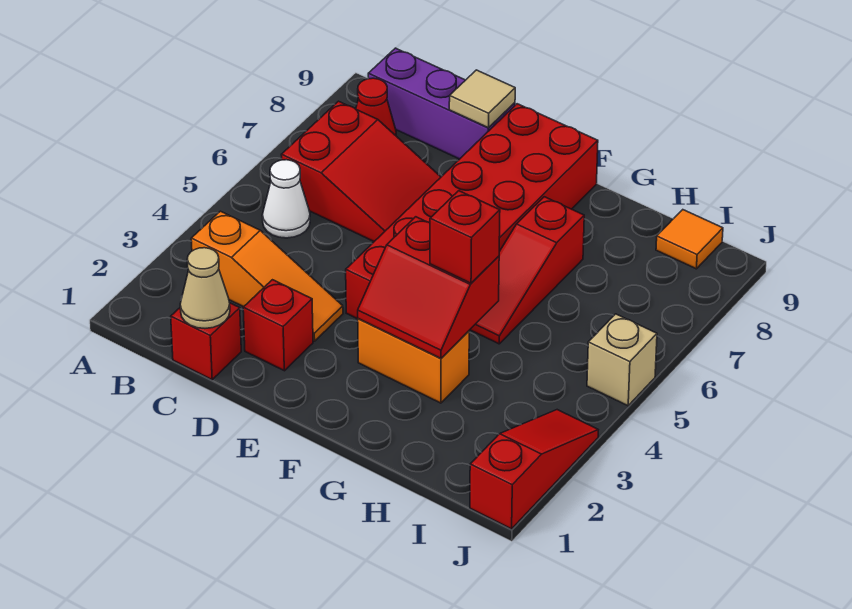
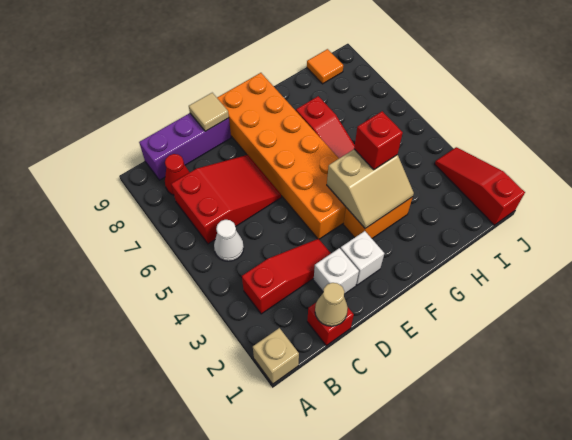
orange slope B3:D3 level 1 top B -> red slope B3:D3 level 1 top B
red brick D2 level 1 -> white brick D2 level 1
none -> white brick E2 level 1
red brick E4:F9 level 1 -> orange brick E4:F9 level 1
red slope F3:G4 level 2 top 4 -> tan slope F3:G4 level 2 top 4
tan brick J5 level 1 -> tan brick A1 level 1

